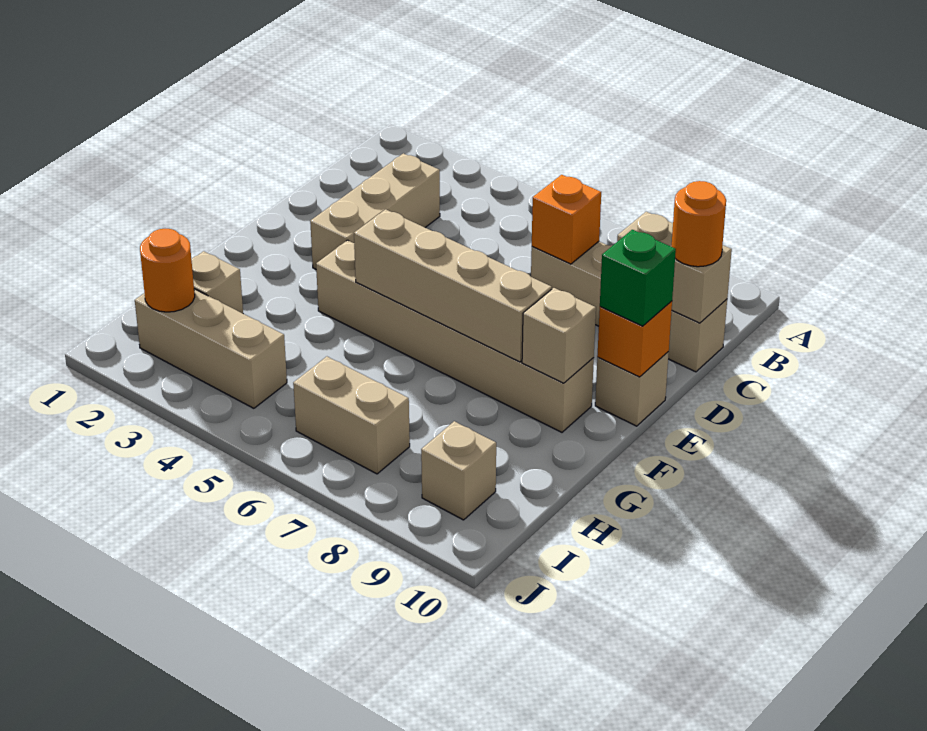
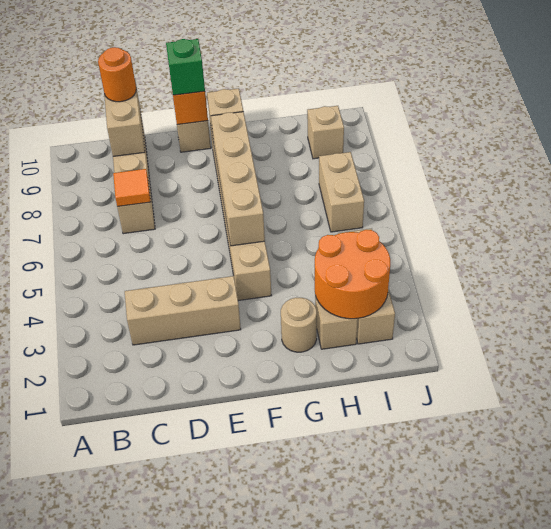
orange brick C7 level 2 -> orange tile C7 level 2
none -> tan round brick G2 level 1
orange round brick I2 level 2 -> orange round brick H2:I3 level 2

